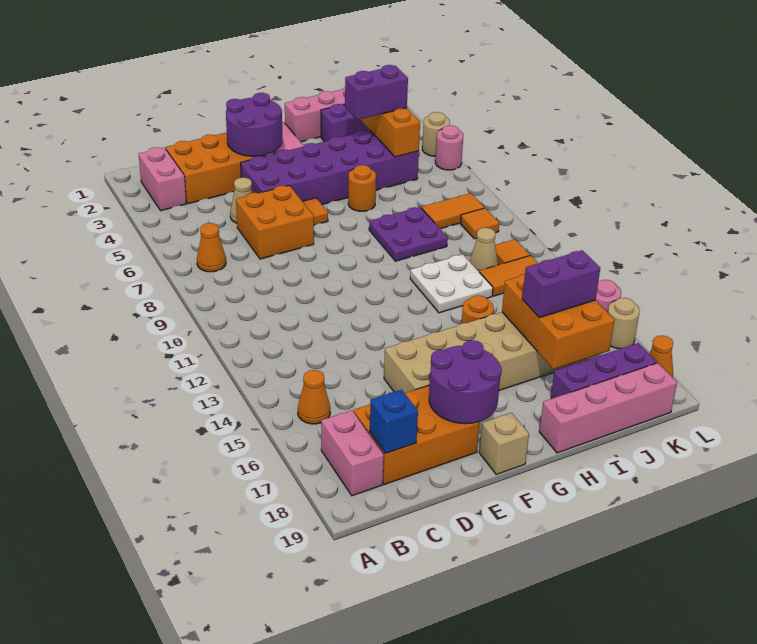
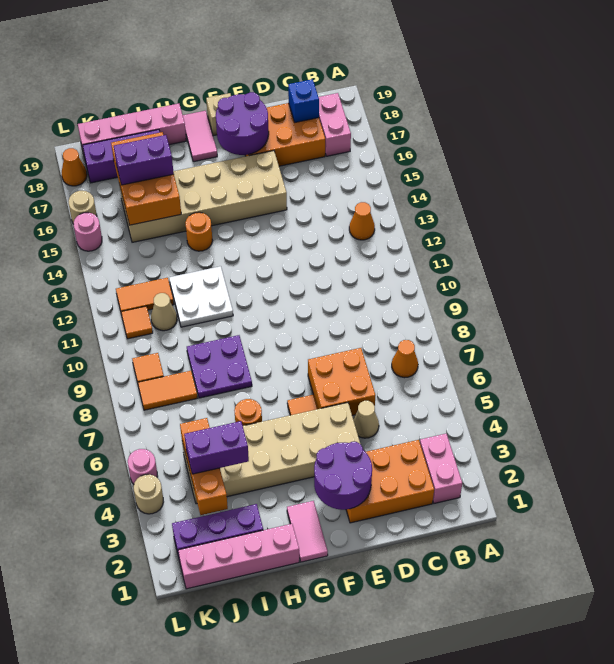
orange cone B15 level 1 -> orange cone B13 level 1
purple brick E4:J5 level 1 -> tan brick E4:J5 level 1
none -> pink tile G18:G19 level 1

